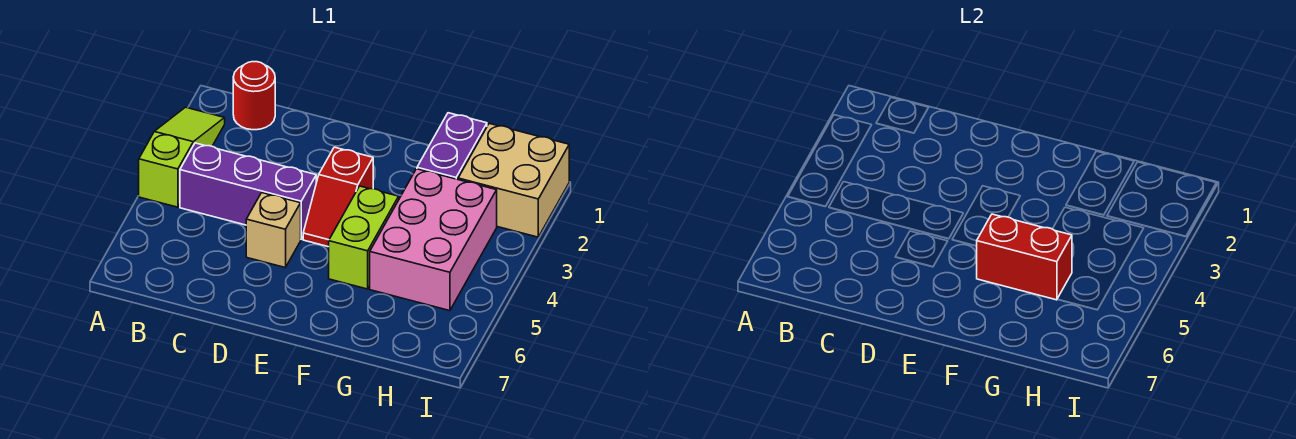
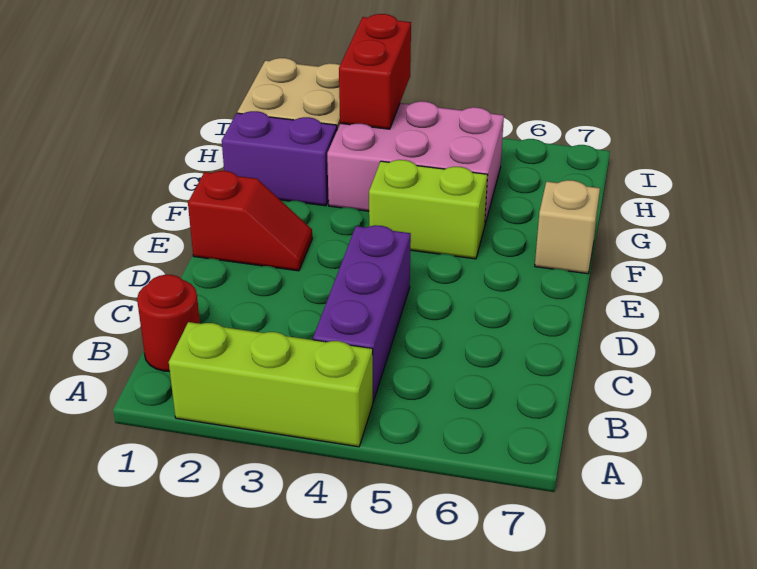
lime slope A2:A4 level 1 top 4 -> lime brick A2:A4 level 1
tan brick D5 level 1 -> tan brick F7 level 1
red slope E3:E4 level 1 top 3 -> red slope E1:E2 level 1 top 1
red brick F5:G5 level 2 -> red brick H3:I3 level 2

